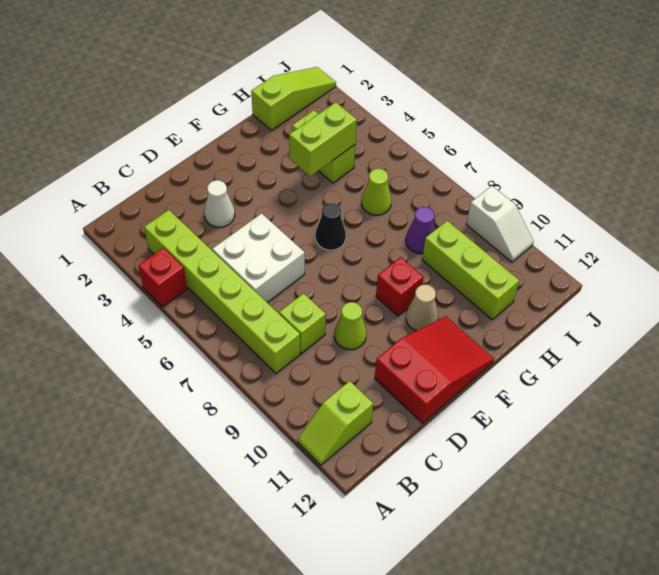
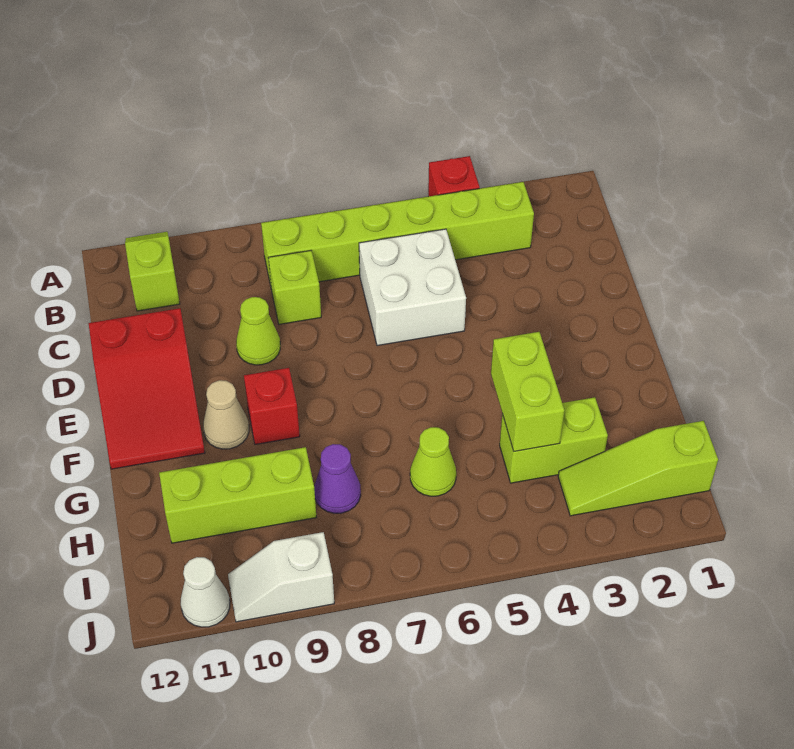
white cone D3 level 1 -> white cone J11 level 1
black cone F6 level 1 -> none
lime slope H1:J1 level 1 top H -> lime slope I1:I3 level 1 top 1

